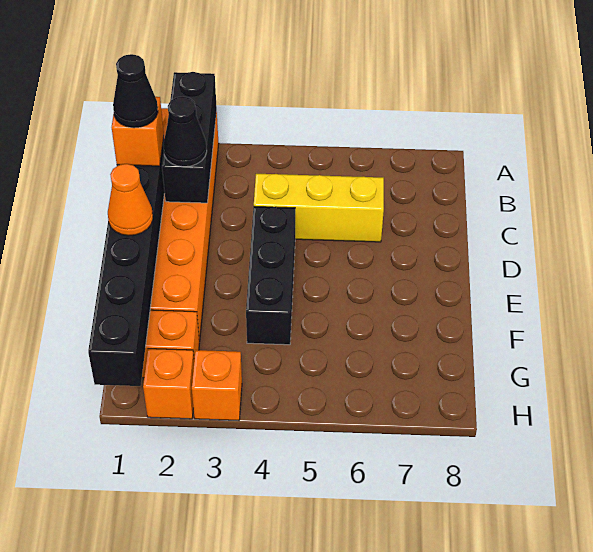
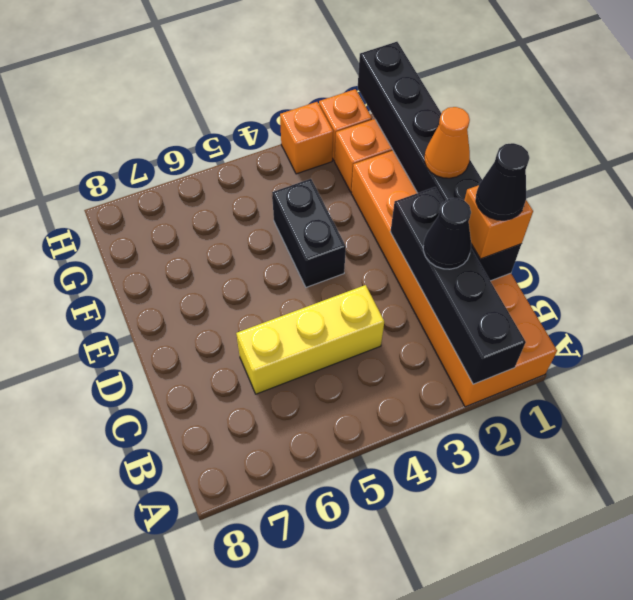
black brick A2:C2 level 2 -> black brick A2:D2 level 2
black brick D4:F4 level 1 -> black brick E4:F4 level 1

